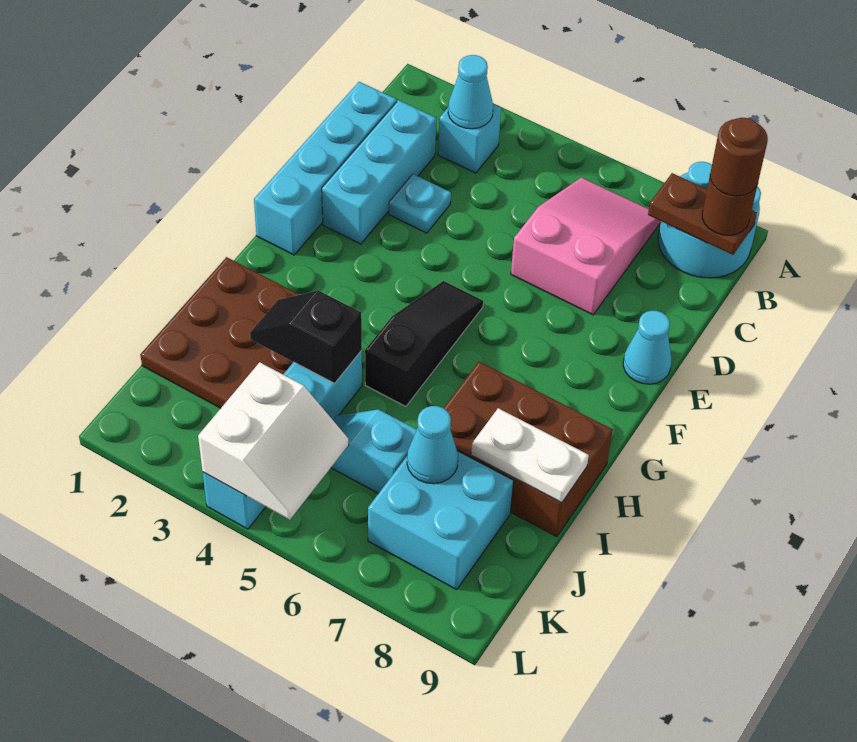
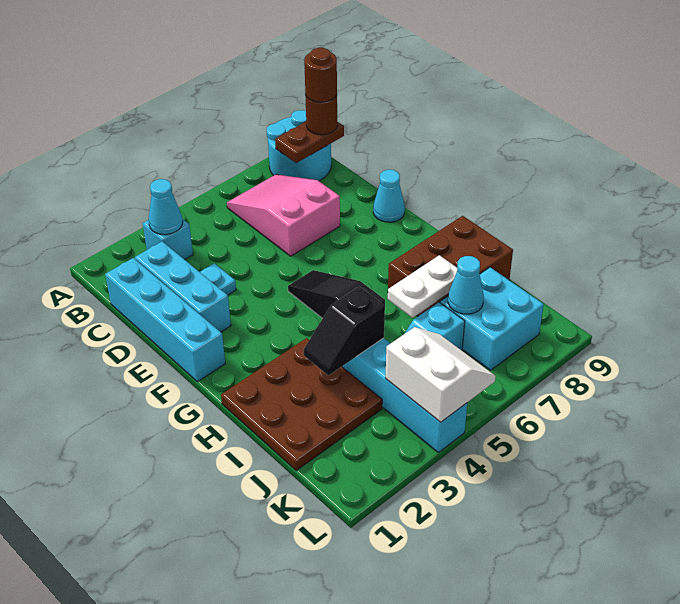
white plate I8:I9 level 2 -> white plate I6:I7 level 2

